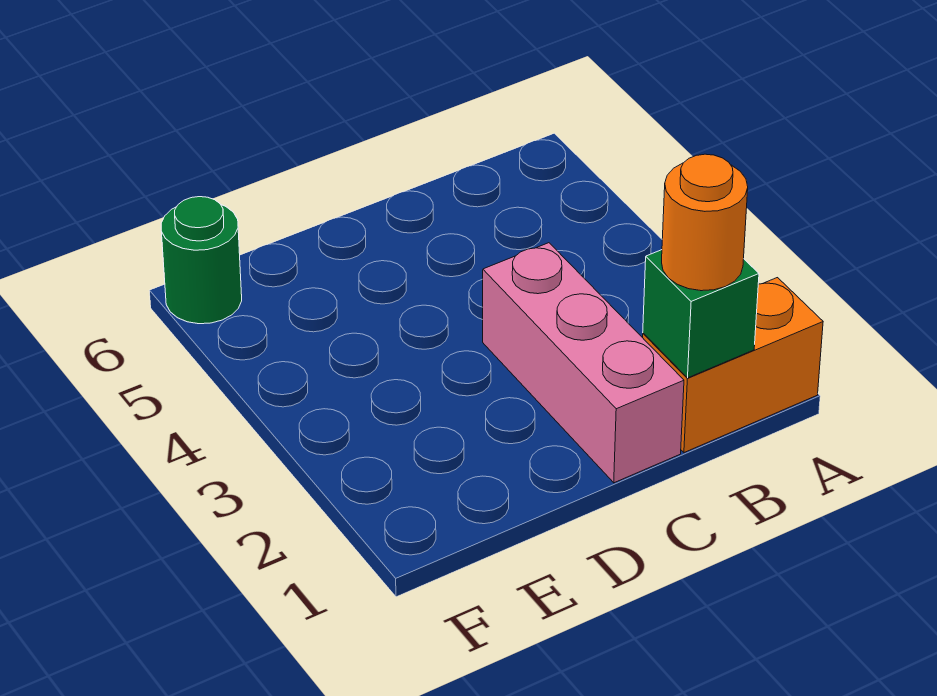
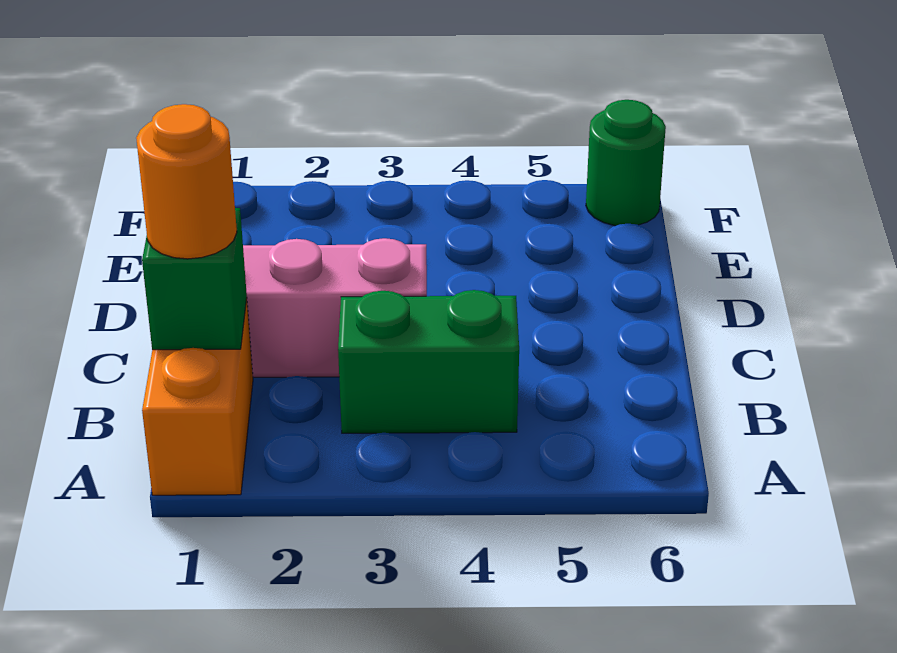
none -> green brick B3:B4 level 1

